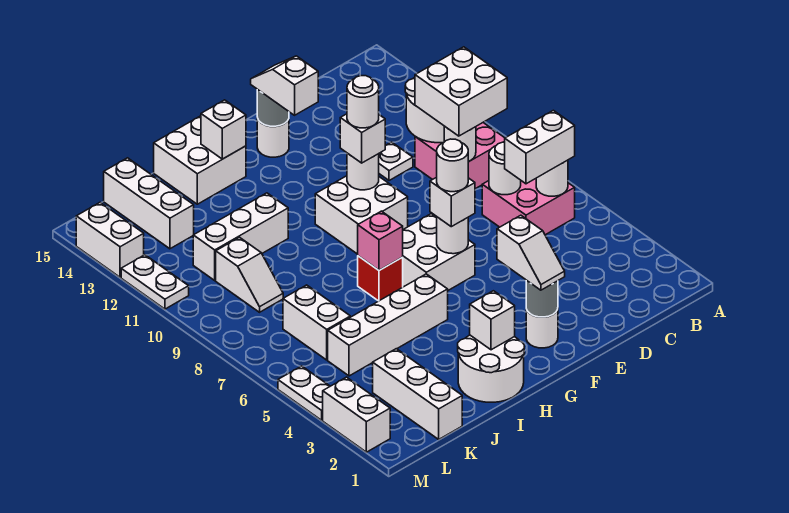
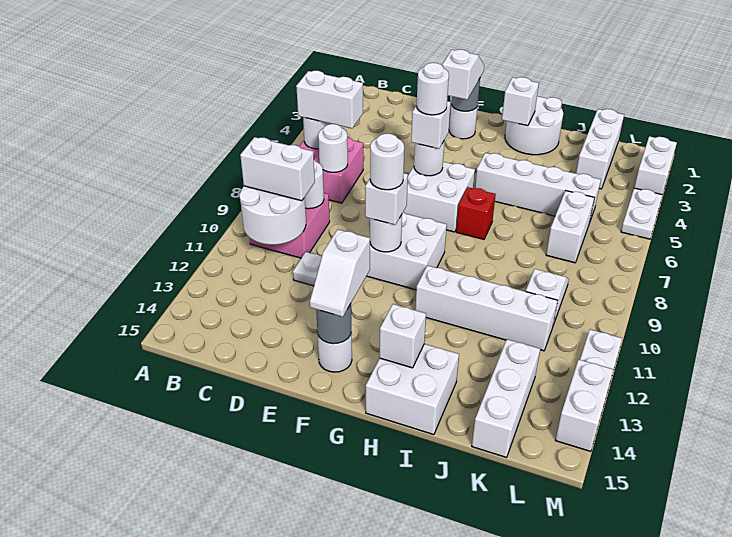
white brick B9:C10 level 3 -> white brick B10:C10 level 3
pink brick H7 level 2 -> none
white brick I11:K11 level 1 -> white brick H11:K11 level 1

